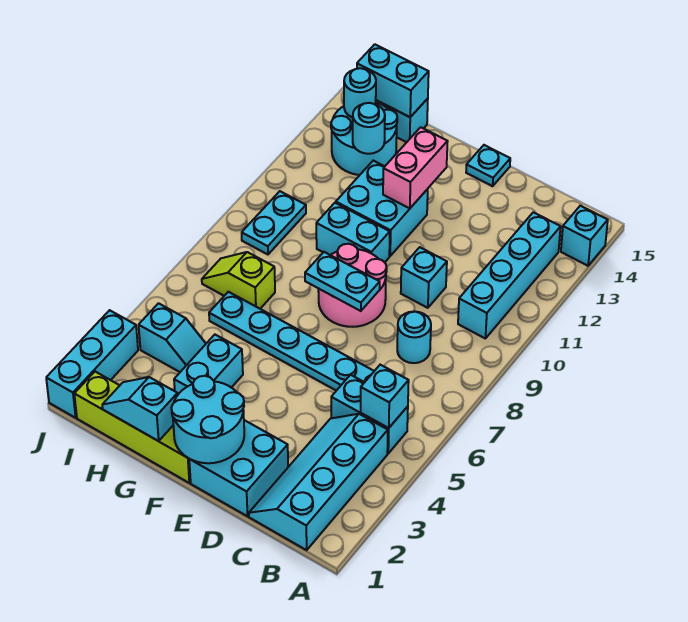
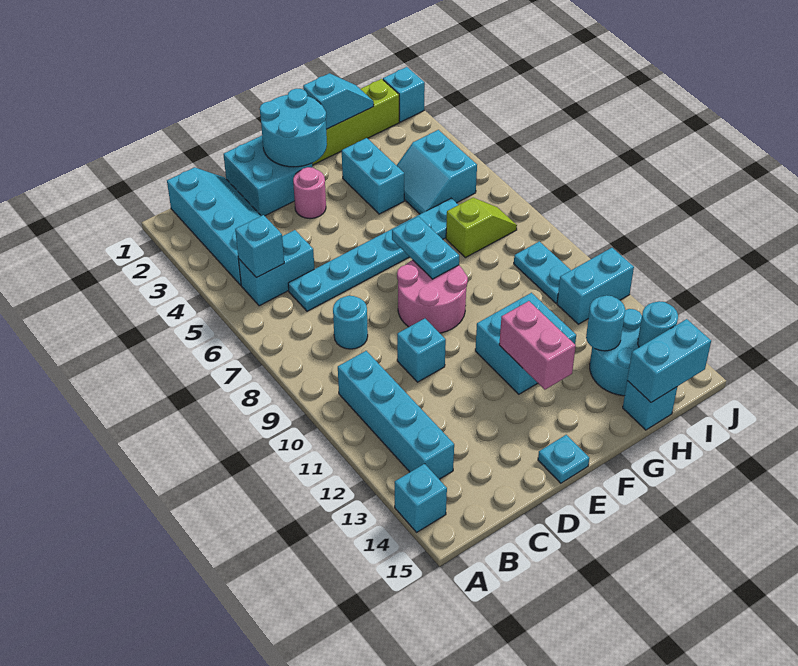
none -> pink round brick E3 level 1
cyan plate E8:F8 level 2 -> cyan plate F7:F8 level 2
cyan brick F10:G10 level 1 -> cyan brick I11:J11 level 1
cyan slope H4:I4 level 1 top I -> cyan slope H4:I5 level 1 top I
cyan brick J1:J3 level 1 -> cyan brick J1 level 1

